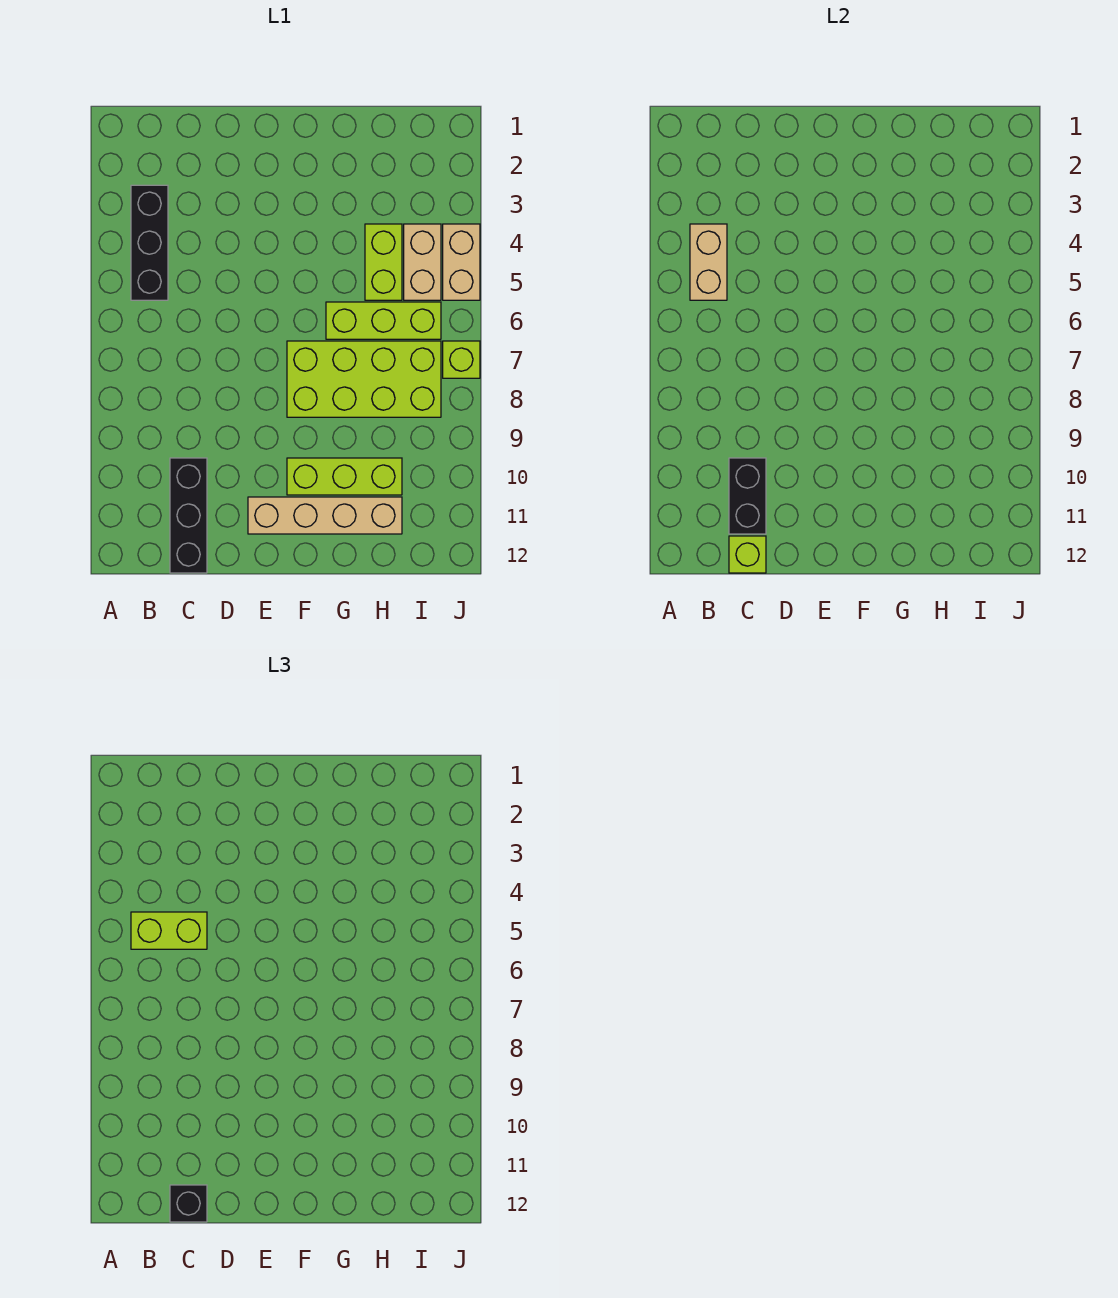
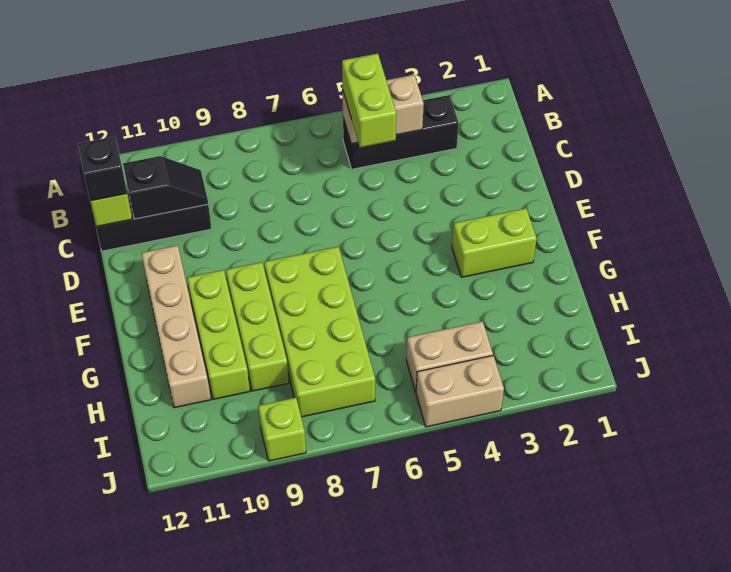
black brick C10:C11 level 2 -> black slope C10:C11 level 2 top 11
lime brick G6:I6 level 1 -> lime brick F9:H9 level 1
lime brick H4:H5 level 1 -> lime brick F2:F3 level 1
lime brick J7 level 1 -> lime brick J9 level 1

